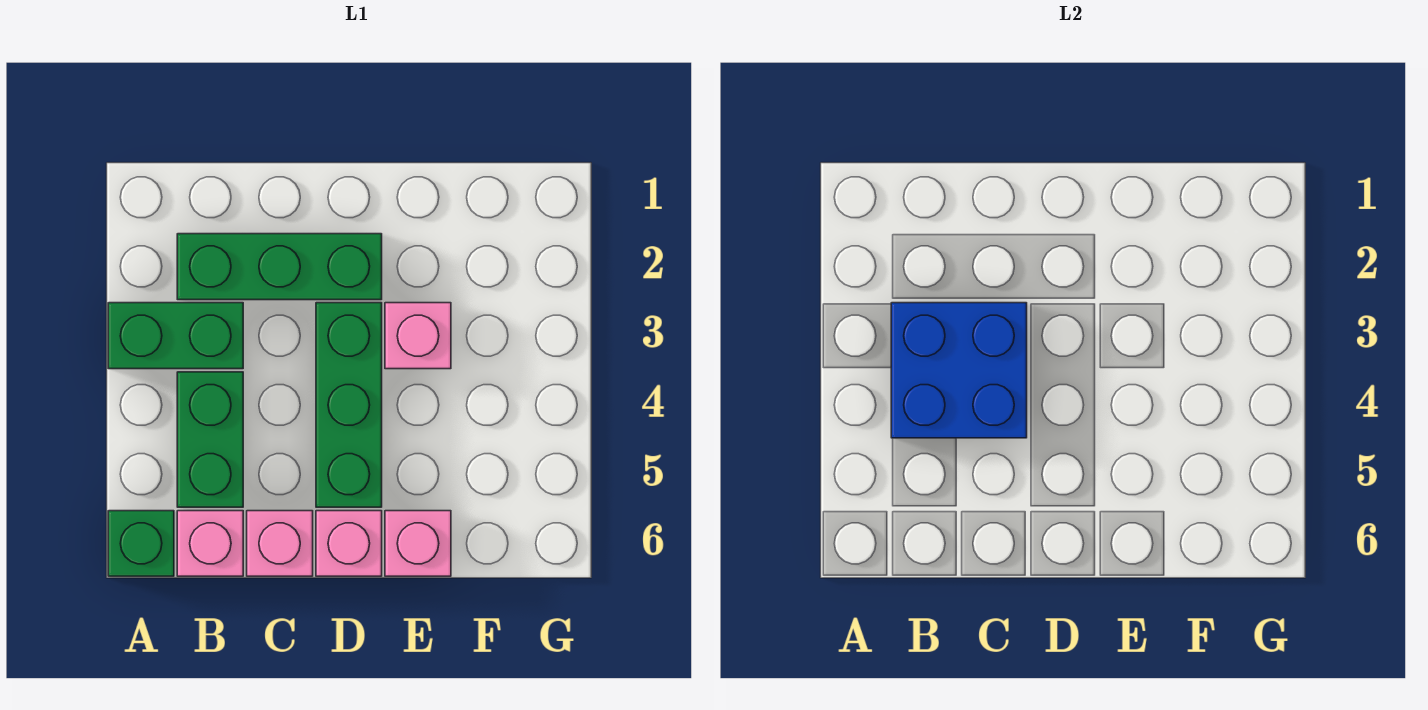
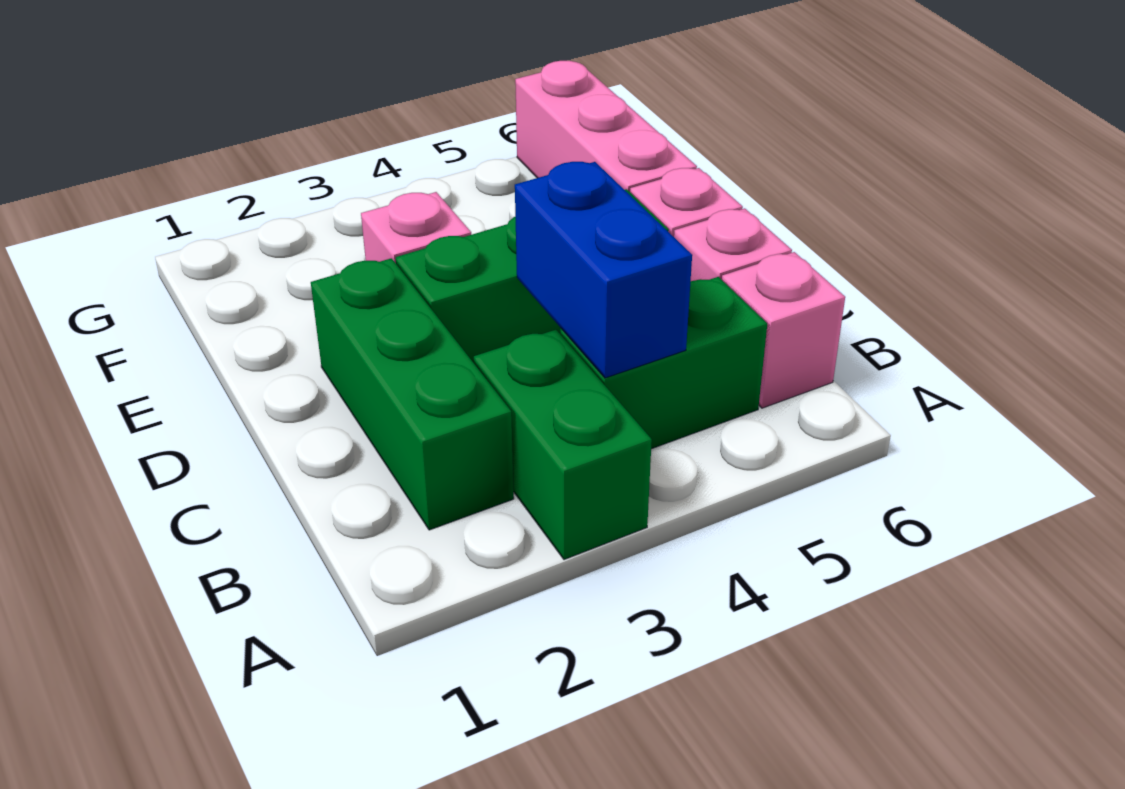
green brick A6 level 1 -> none
blue brick B3:C4 level 2 -> blue brick B4:C4 level 2
pink brick E6 level 1 -> pink brick E6:G6 level 1

